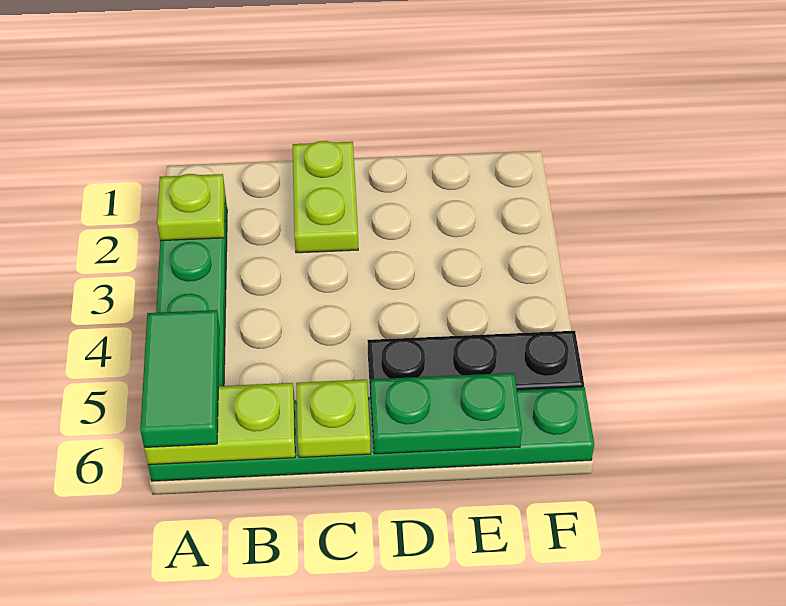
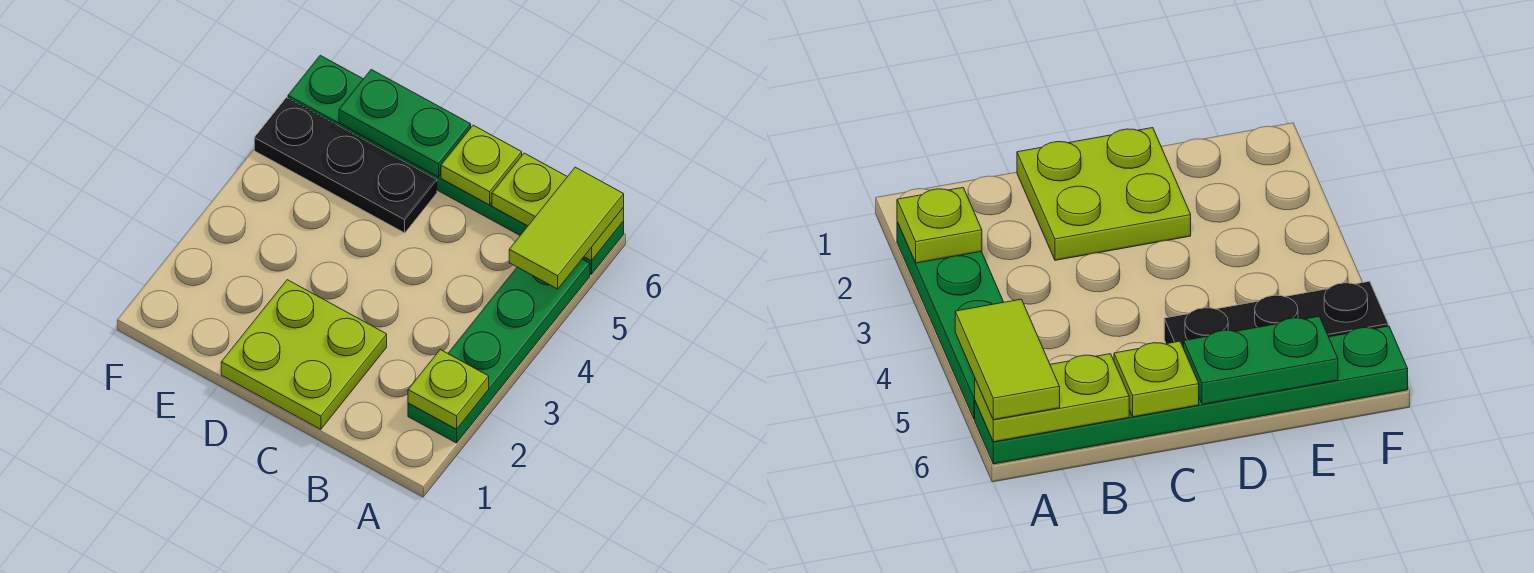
green tile A5:A6 level 3 -> lime tile A5:A6 level 3
lime plate C1:C2 level 1 -> lime plate C1:D2 level 1

